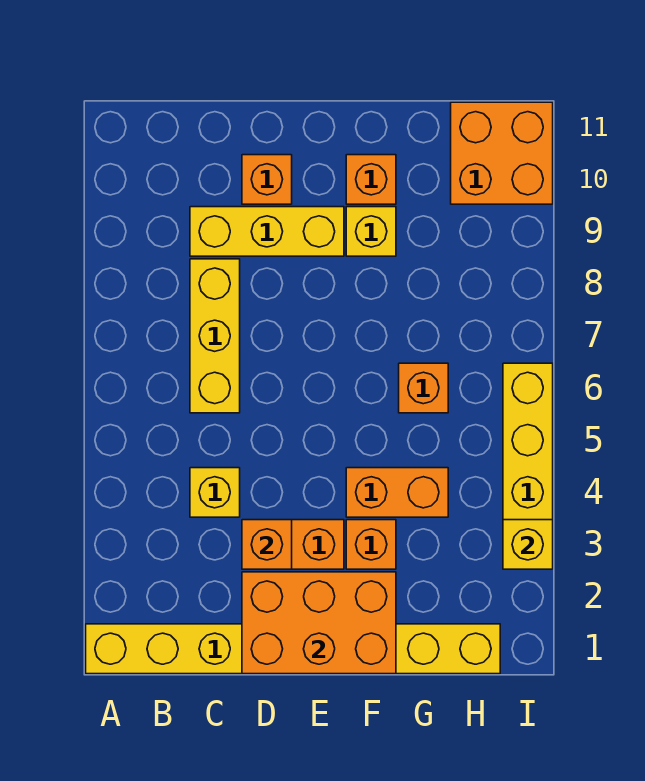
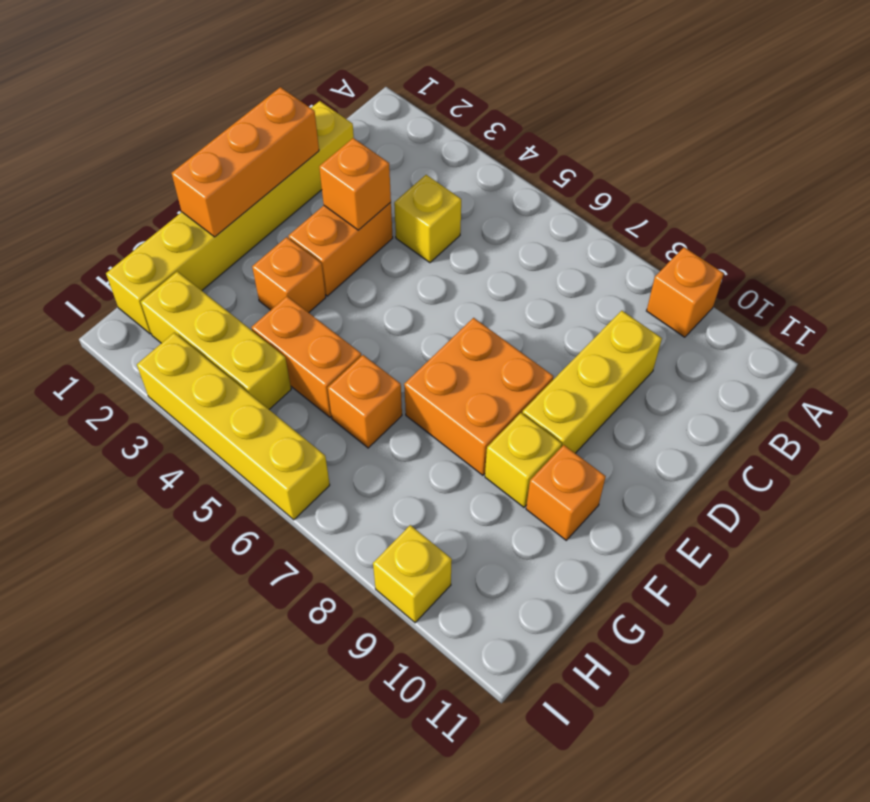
yellow brick A1:H1 level 1 -> yellow brick C1:H1 level 1
yellow brick C6:C8 level 1 -> yellow brick H2:H4 level 1
orange brick D1:F2 level 2 -> orange brick D1:F1 level 2
orange brick D10 level 1 -> orange brick A9 level 1
orange brick F4:G4 level 1 -> orange brick G4:G5 level 1
orange brick H10:I11 level 1 -> orange brick E7:F8 level 1
yellow brick I3 level 2 -> yellow brick I9 level 1

